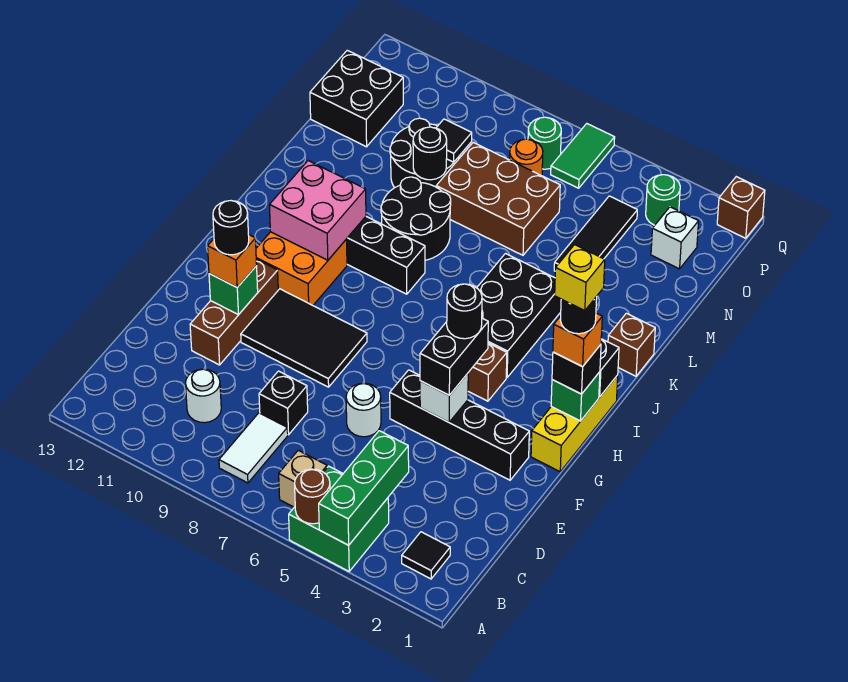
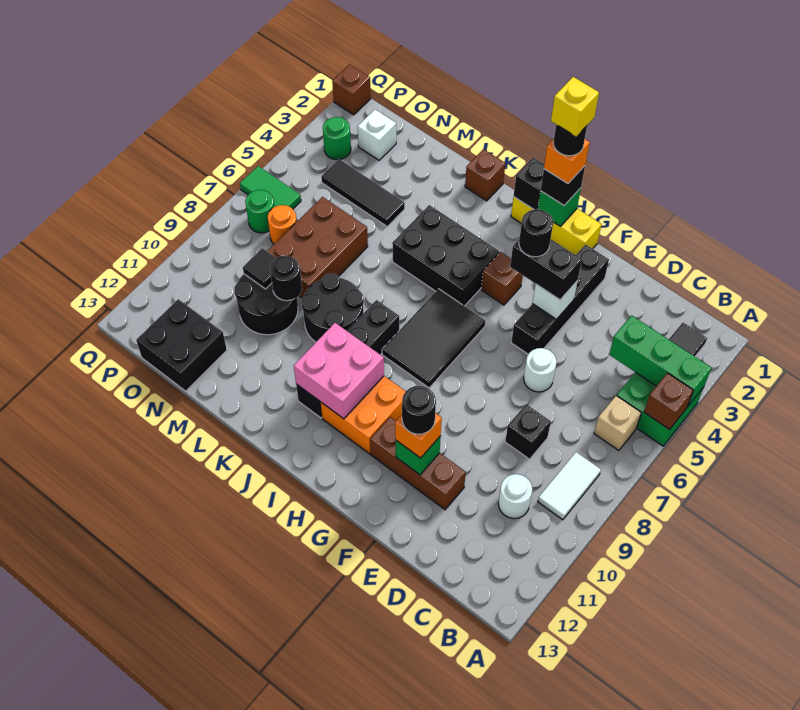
brown round brick A5 level 2 -> brown brick A5 level 2
white tile B8:C8 level 1 -> white tile B8:B9 level 1
black tile F8:G10 level 1 -> black tile H6:I8 level 1

